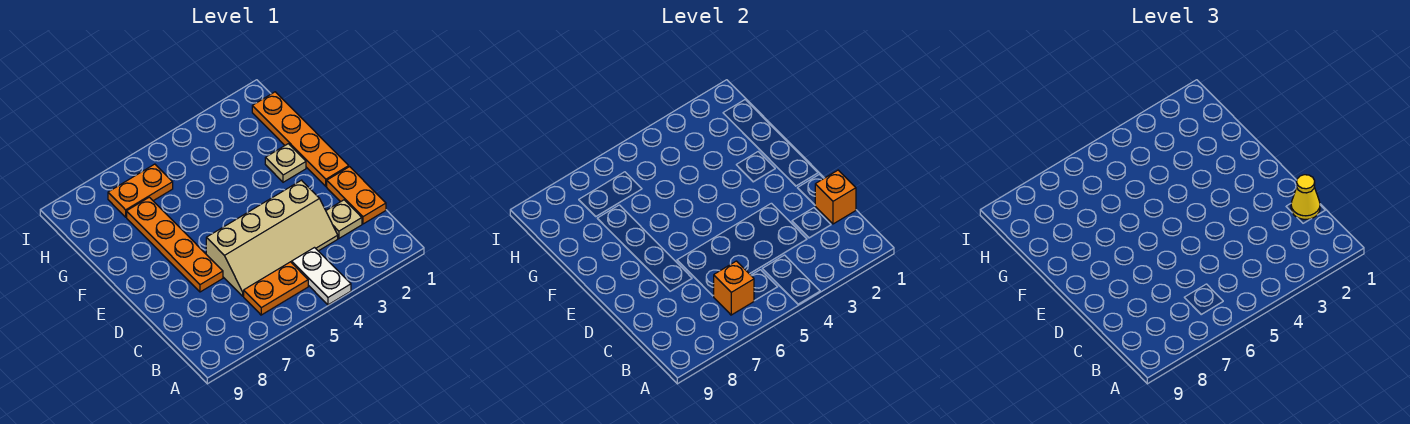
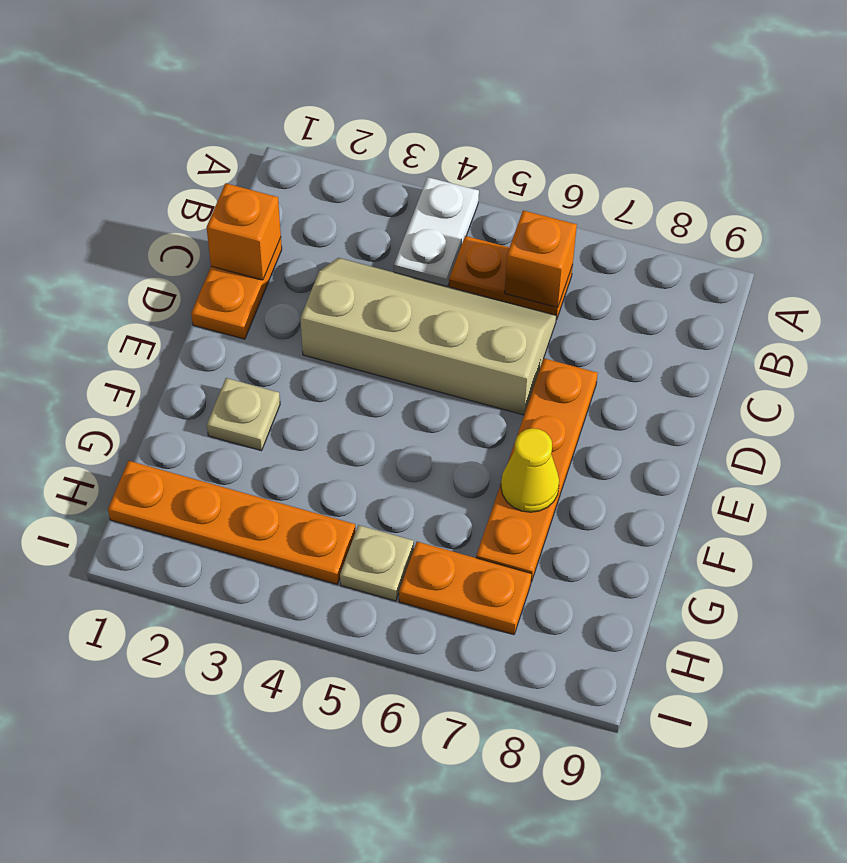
yellow cone C1 level 3 -> yellow cone F7 level 2
tan plate C2 level 1 -> tan plate H5 level 1
orange plate E1:H1 level 1 -> orange plate H1:H4 level 1

